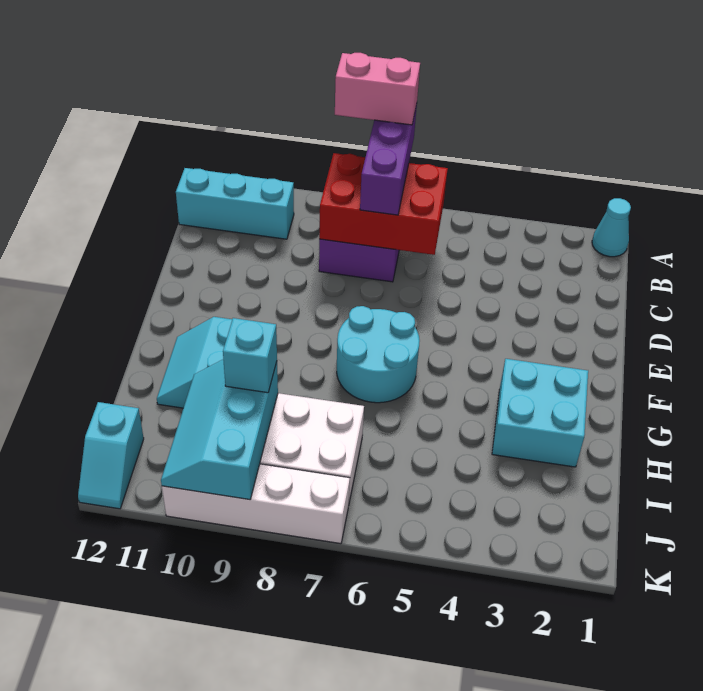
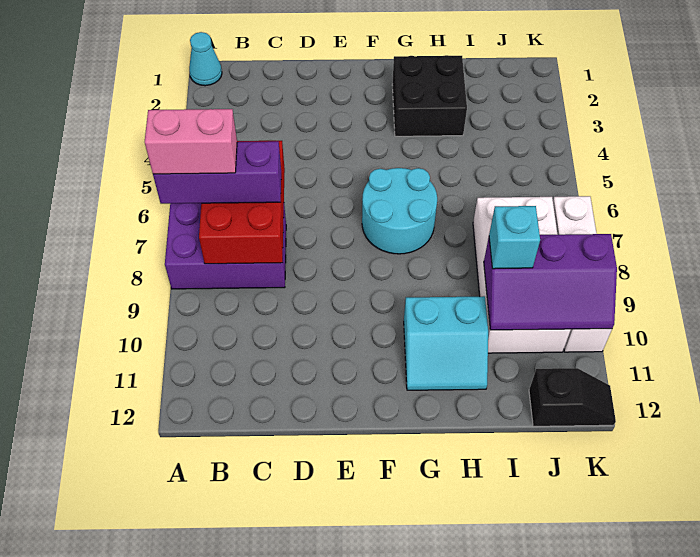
pink brick A7:A8 level 4 -> pink brick A7:B7 level 4
cyan brick B10:B12 level 1 -> none
cyan brick G2:H3 level 1 -> black brick G2:H3 level 1
cyan slope I9:K10 level 2 top 9 -> purple slope I9:K10 level 2 top 9
cyan slope J12:K12 level 1 top J -> black slope J12:K12 level 1 top J

